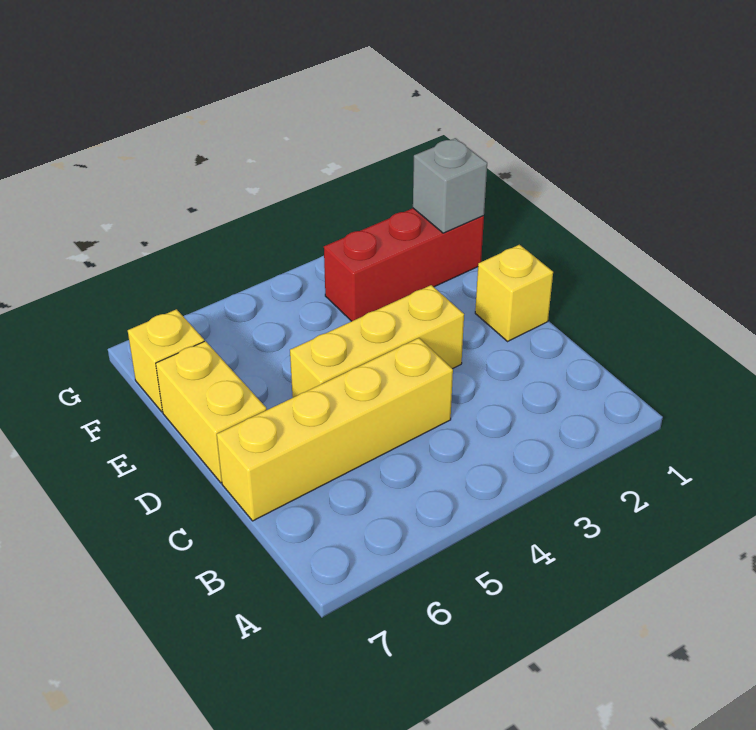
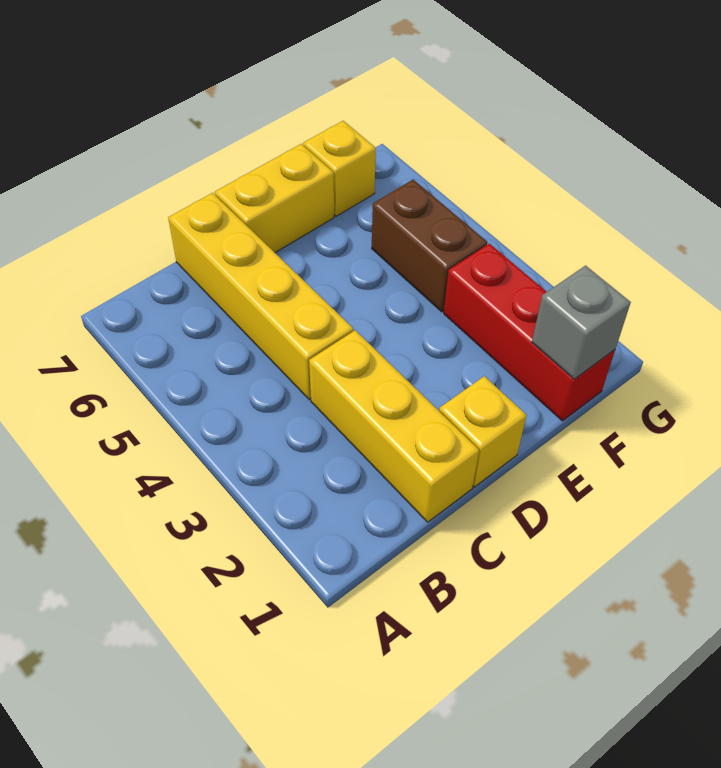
yellow brick D3:D5 level 1 -> yellow brick C1:C3 level 1
none -> brown brick F4:F5 level 1

